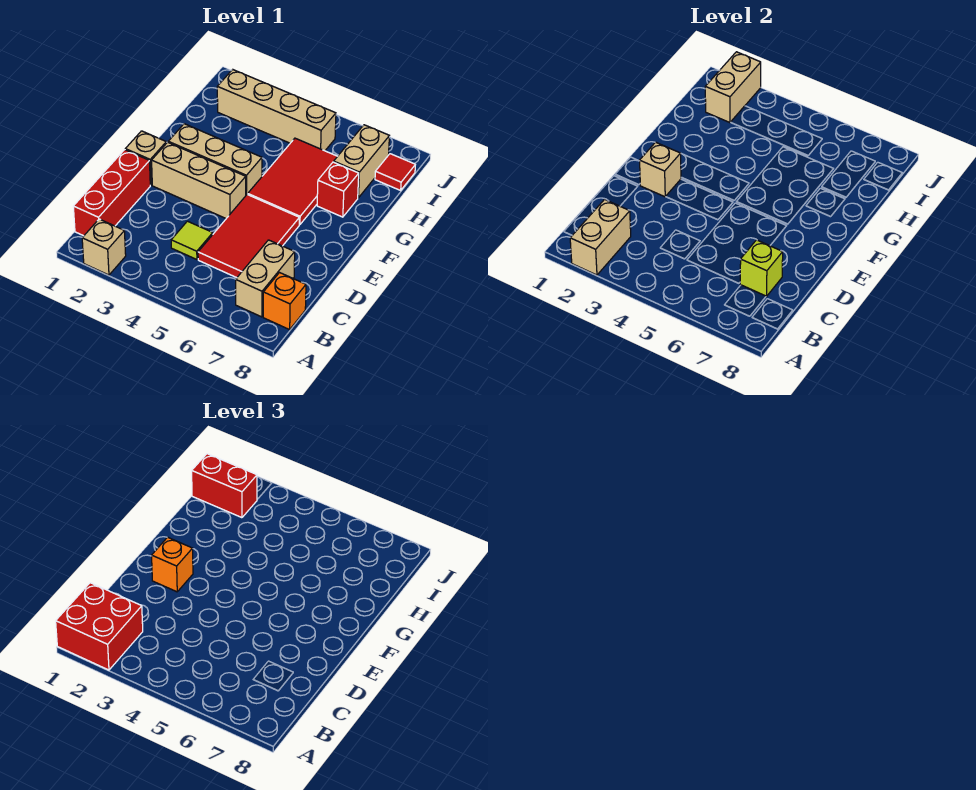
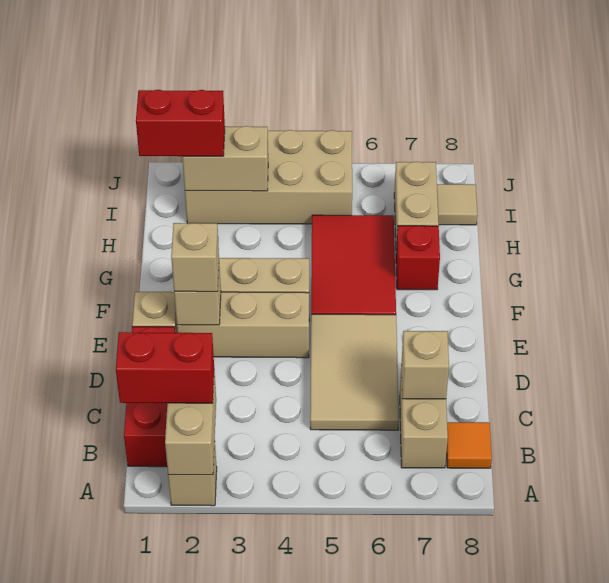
red brick A1:B2 level 3 -> red brick B1:B2 level 3
orange brick B8 level 1 -> orange tile B8 level 1
lime tile C4 level 1 -> none
red tile C5:E6 level 1 -> tan tile C5:E6 level 1
lime brick C7 level 2 -> tan brick C7 level 2
orange brick E2 level 3 -> tan brick E2 level 3
tan brick I2:I5 level 1 -> tan brick I2:J5 level 1
tan brick I2:J2 level 2 -> tan brick I2:I3 level 2
red tile I8 level 1 -> tan tile I8 level 1

